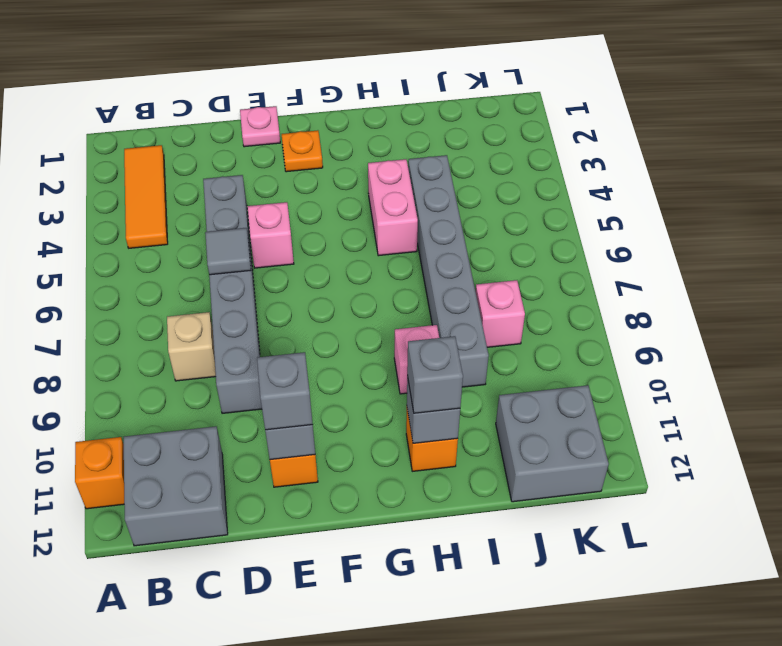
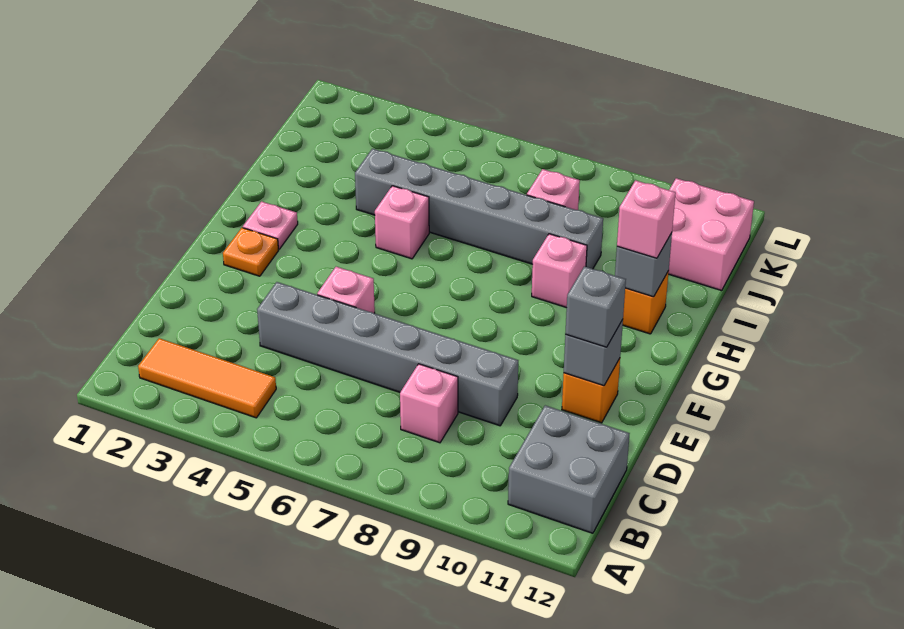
orange brick A11 level 1 -> none
tan brick C8 level 1 -> pink brick C8 level 1
grey tile D6 level 2 -> none
pink plate E1 level 1 -> pink plate G2 level 1
pink brick H4:H5 level 1 -> pink brick H5 level 1
grey brick H11 level 3 -> pink brick H11 level 3
grey brick J11:K12 level 1 -> pink brick J11:K12 level 1

